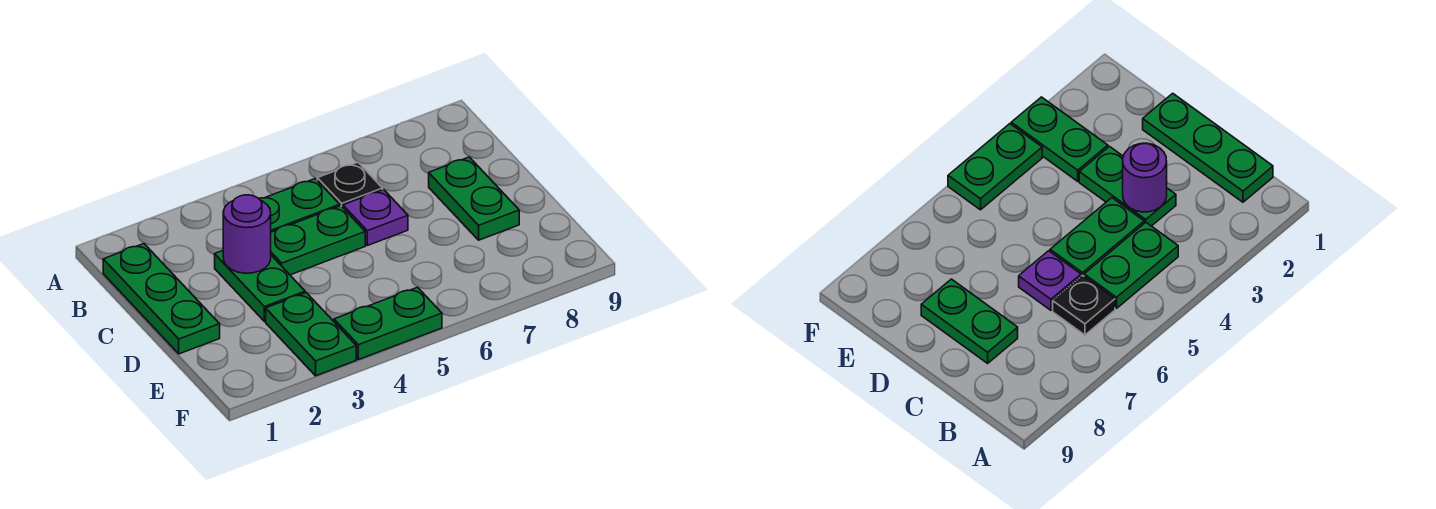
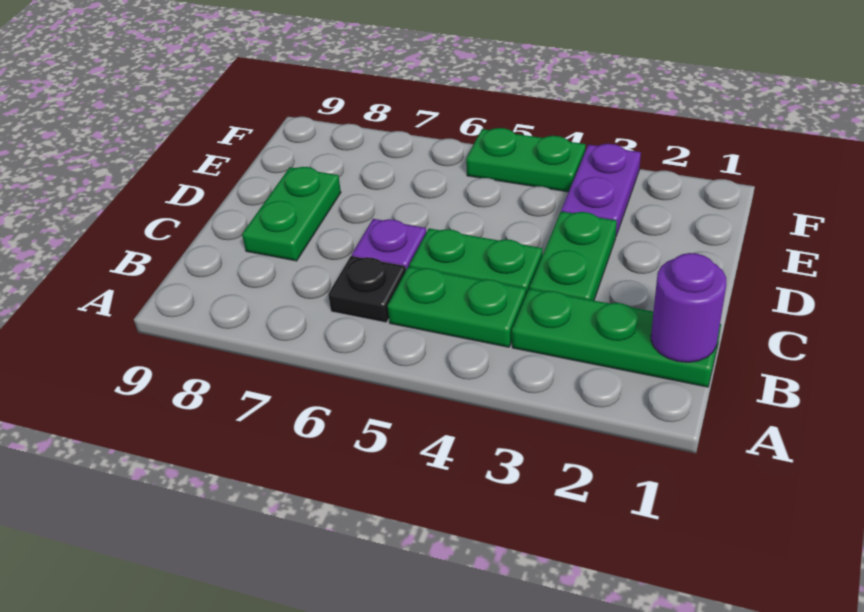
green plate B1:D1 level 1 -> green plate B1:B3 level 1
purple round brick C3 level 2 -> purple round brick B1 level 2
green plate E3:F3 level 1 -> purple plate E3:F3 level 1

